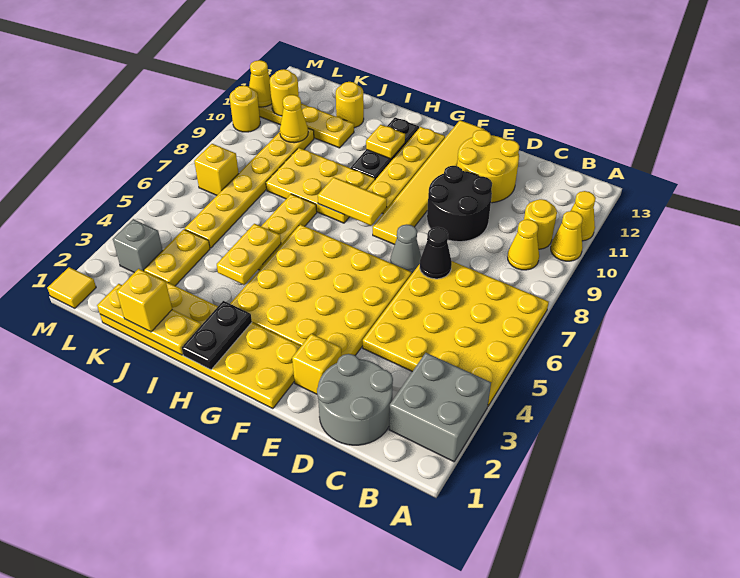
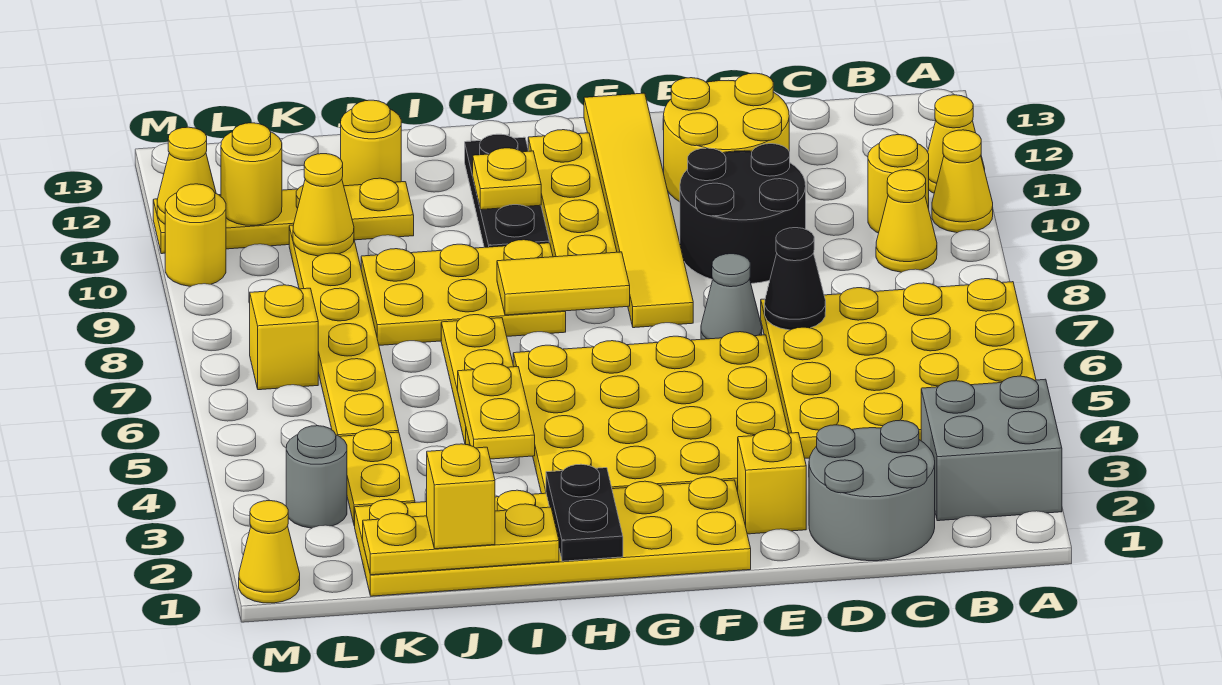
grey brick L3 level 1 -> grey round brick L3 level 1
yellow tile M1 level 1 -> yellow cone M1 level 1

